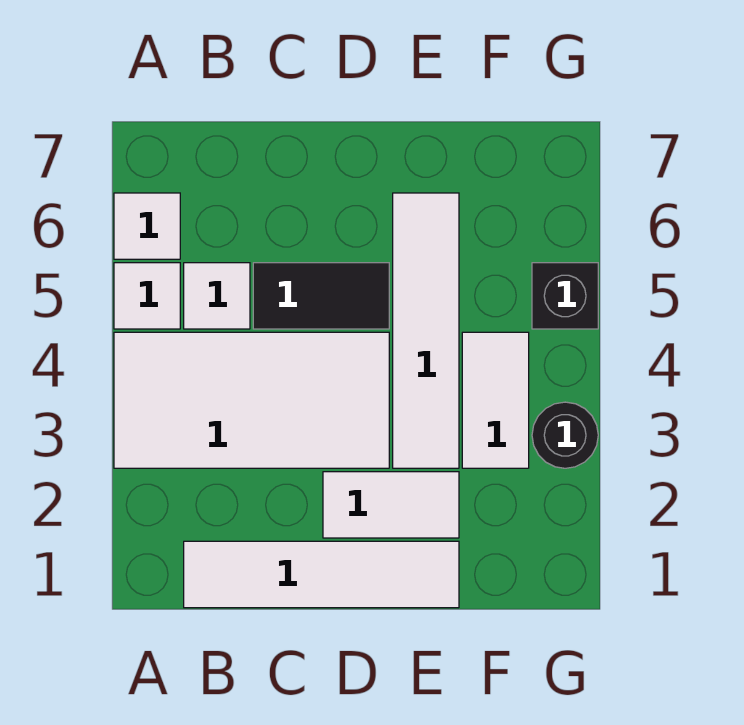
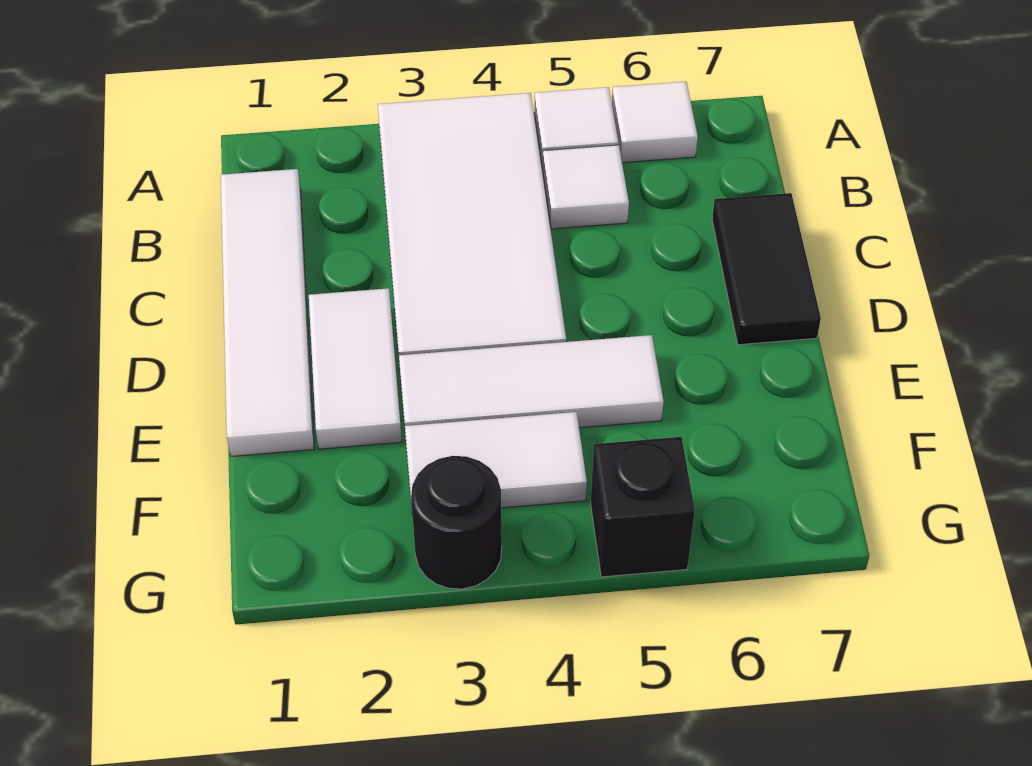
black tile C5:D5 level 1 -> black tile C7:D7 level 1
white tile E3:E6 level 1 -> white tile E3:E5 level 1

